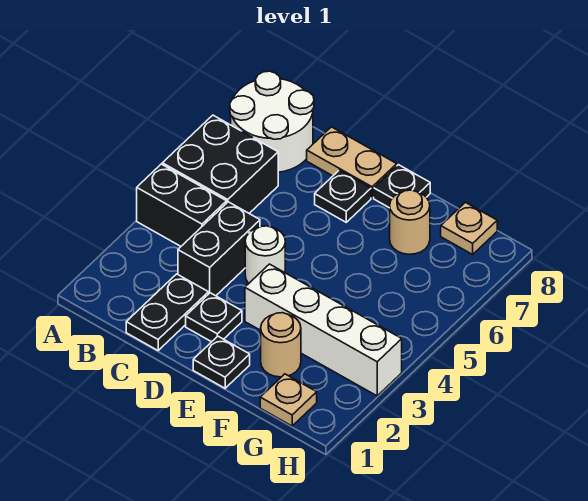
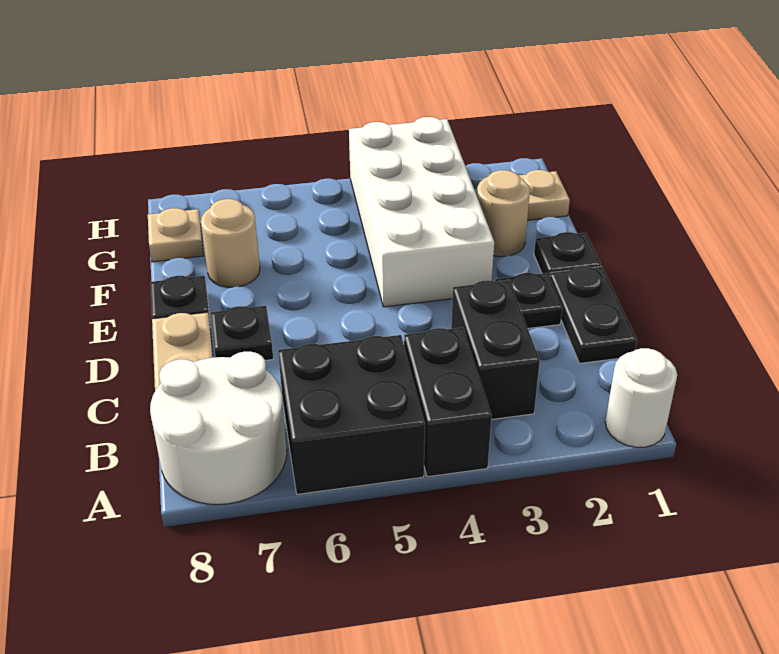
black plate C1:C2 level 1 -> black plate C1:D1 level 1
black brick C3:C4 level 1 -> black brick B3:C3 level 1
white round brick D4 level 1 -> white round brick A1 level 1
white brick E3:H3 level 1 -> white brick E3:H4 level 1

